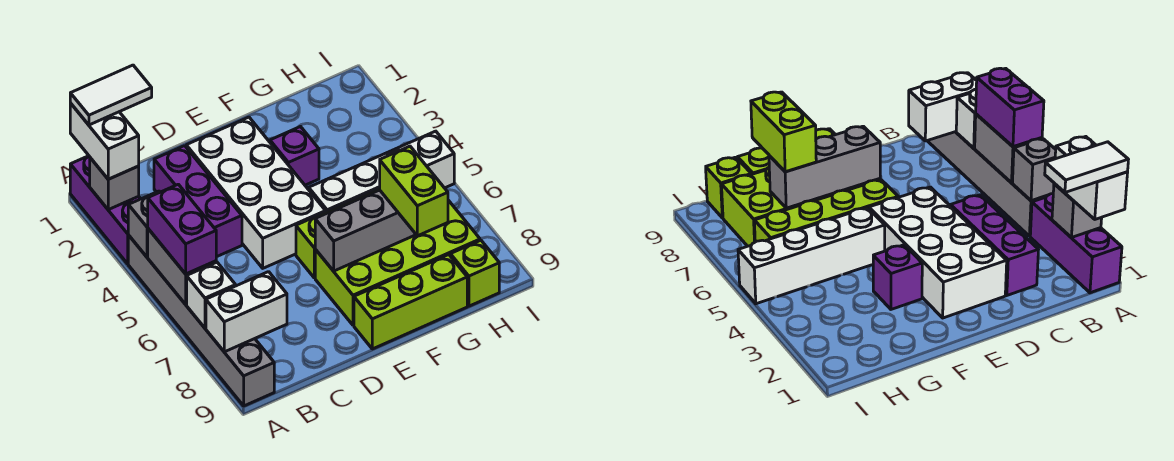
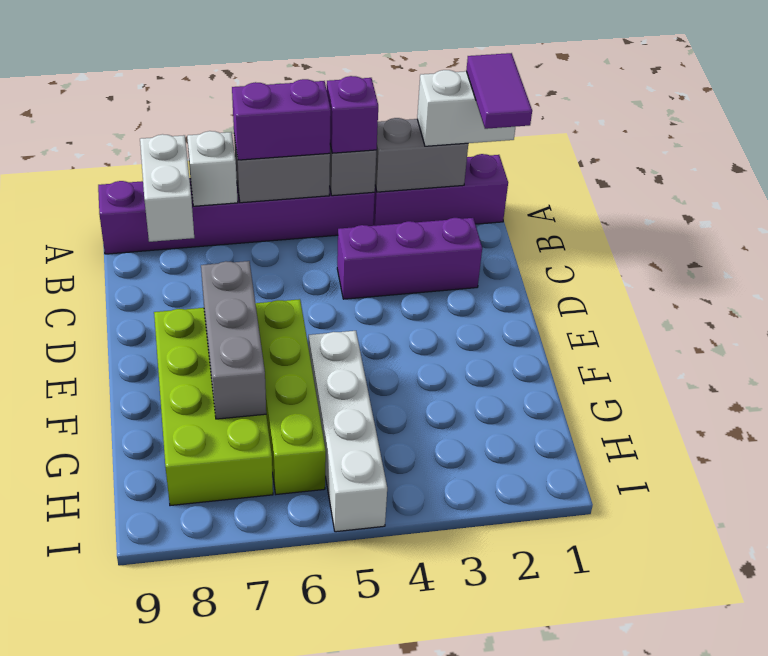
white tile A1:B1 level 4 -> purple tile A1:B1 level 4
grey brick A2 level 2 -> grey brick A2:A3 level 2
grey brick A4:A9 level 1 -> purple brick A4:A9 level 1
white brick D2:E5 level 1 -> none
lime brick E9:G9 level 1 -> none
purple brick F3 level 1 -> purple brick A4 level 3
lime brick G7:G8 level 3 -> none
lime brick H9 level 1 -> none

